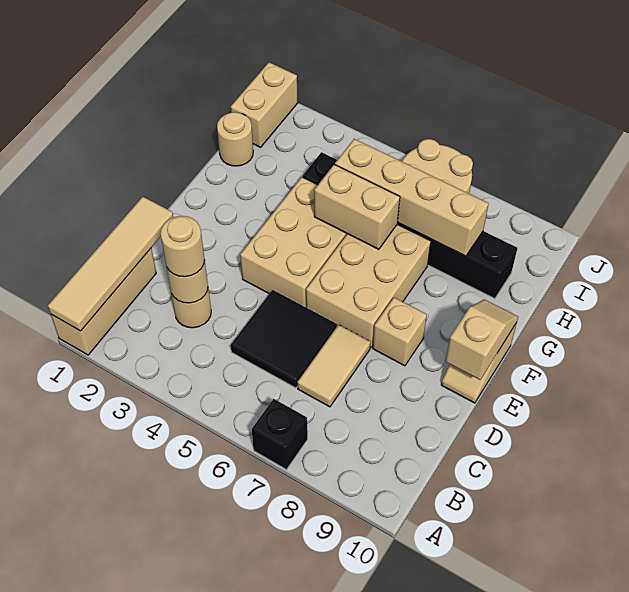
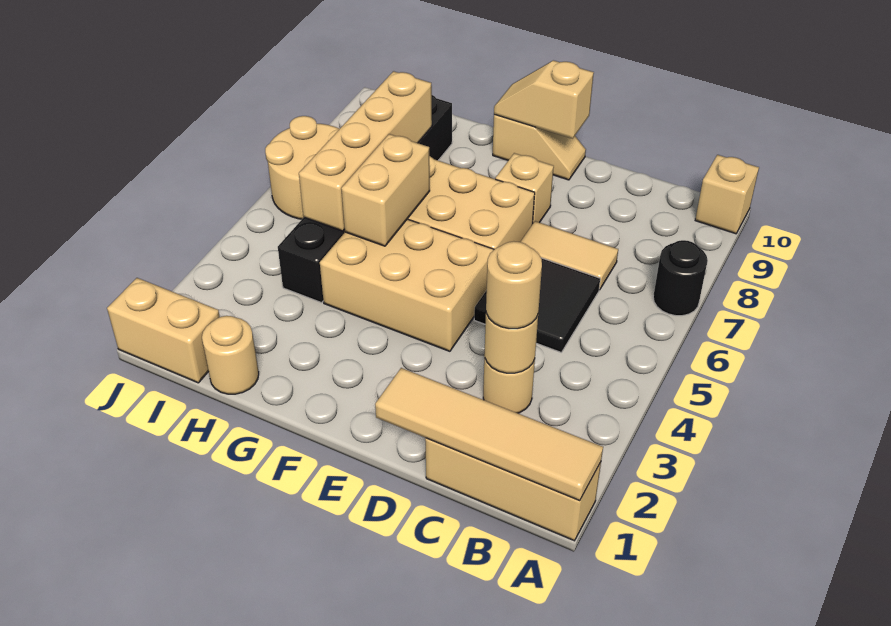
black brick A7 level 1 -> black round brick A7 level 1
none -> tan brick A10 level 1

